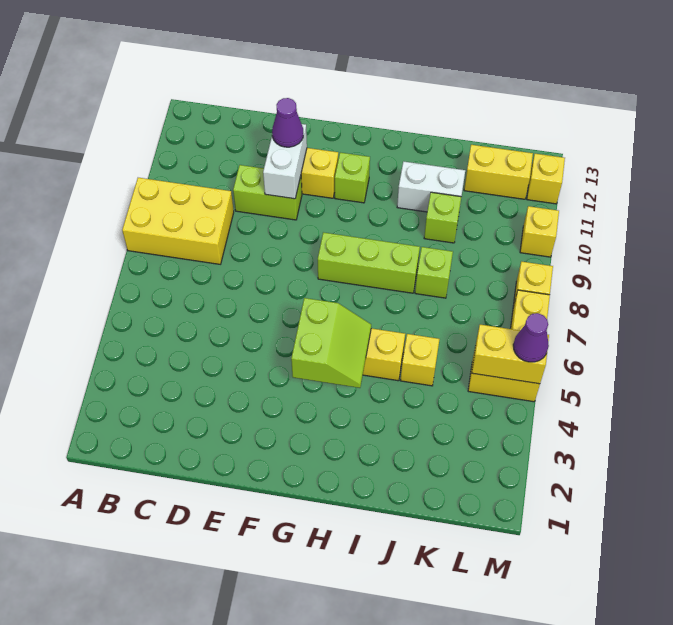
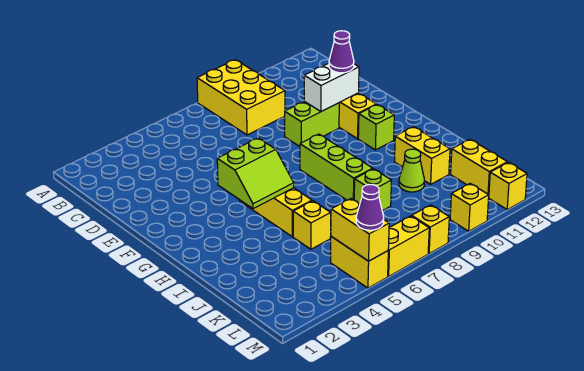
lime brick D10:E10 level 1 -> lime brick E9:E10 level 1
white brick I11:J11 level 1 -> yellow brick I11:J11 level 1
lime brick J10 level 1 -> lime cone J10 level 1

